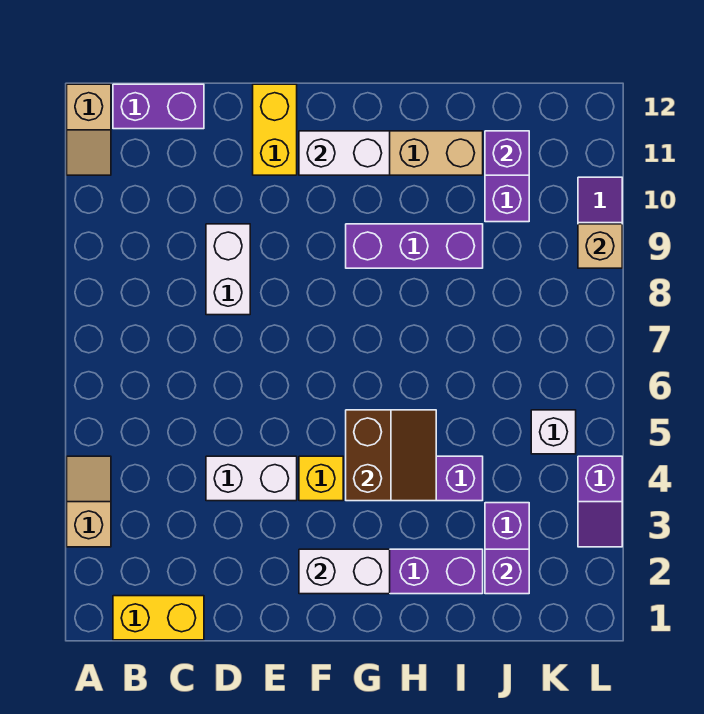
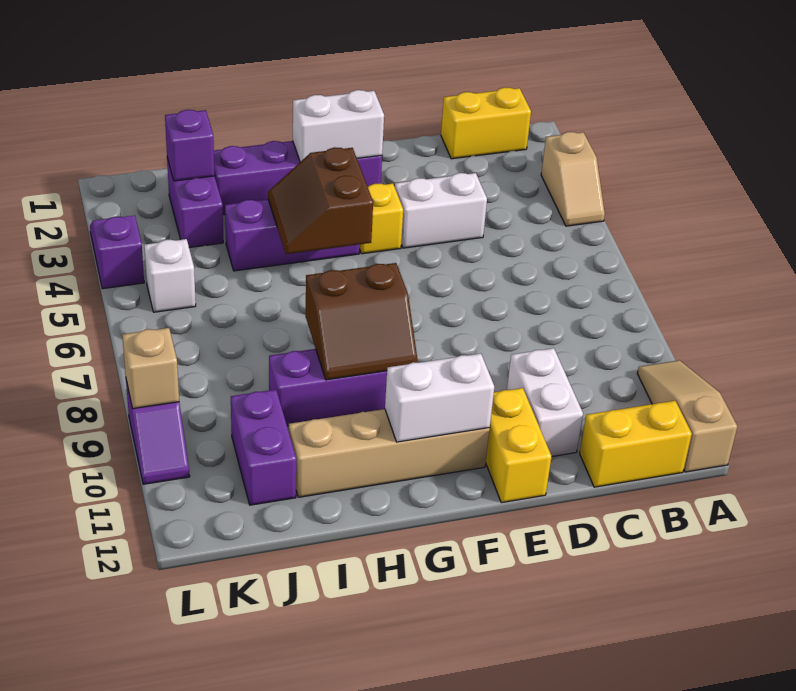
tan slope A11:A12 level 1 top 12 -> tan slope A10:A12 level 1 top 12
purple brick B12:C12 level 1 -> yellow brick B12:C12 level 1
white brick D8:D9 level 1 -> white brick D10:D11 level 1
none -> brown slope G8:H9 level 2 top 8
purple brick J11 level 2 -> none

